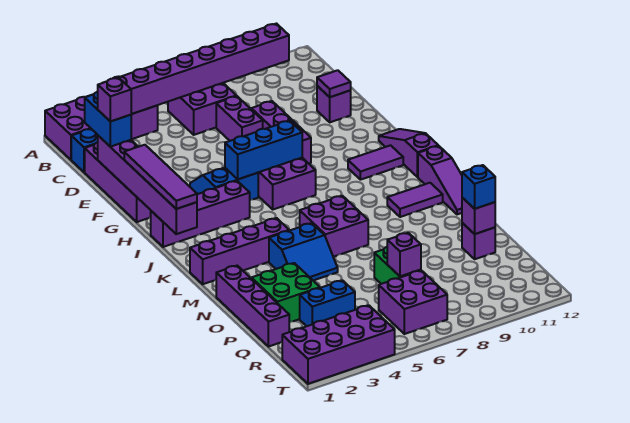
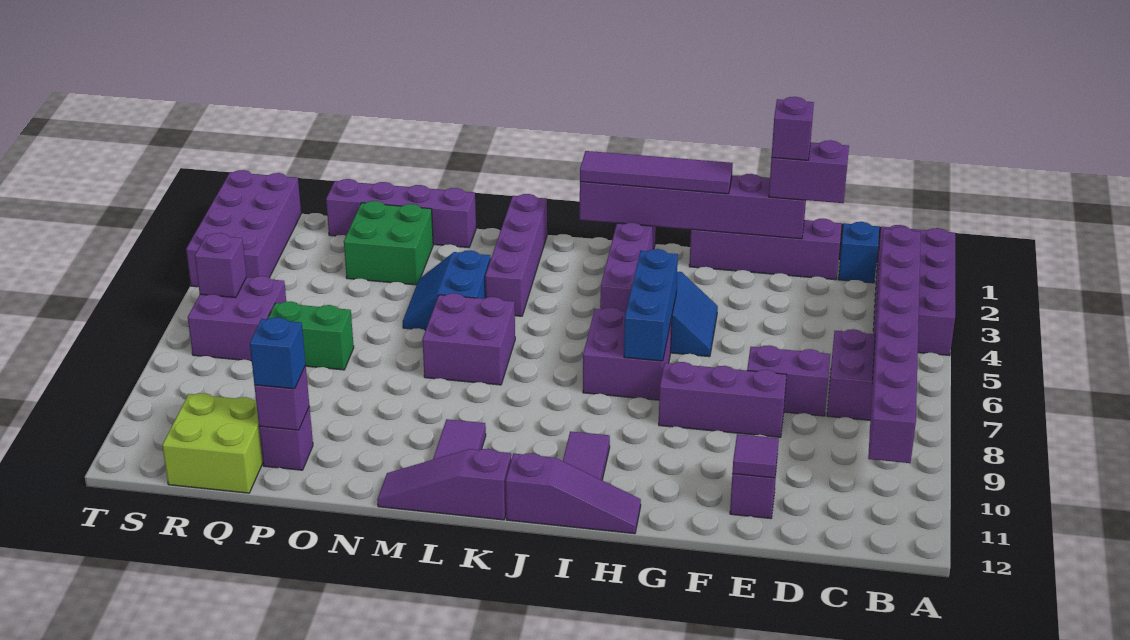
blue brick D1:E1 level 3 -> purple brick D1:E1 level 3
blue brick Q3:Q4 level 1 -> none
purple brick Q7 level 2 -> purple brick S6 level 2
none -> lime brick Q11:R12 level 1

